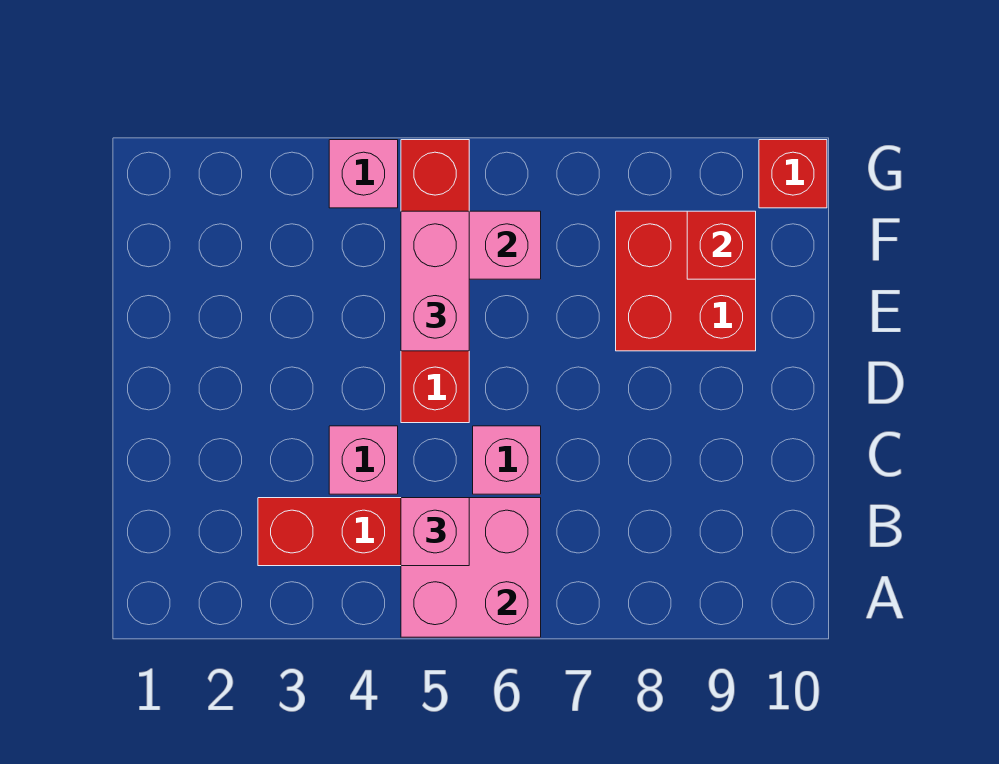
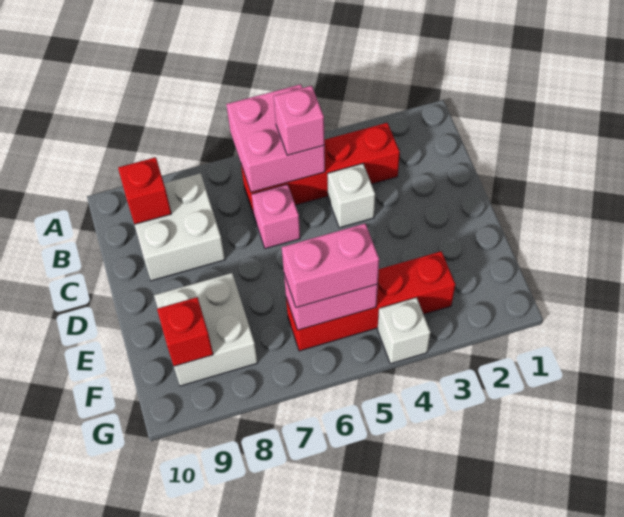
none -> white brick B8:C9 level 1
pink brick C4 level 1 -> white brick C4 level 1
red brick D5:G5 level 1 -> red brick F3:F6 level 1
pink brick E5:F5 level 3 -> pink brick F5:F6 level 3
red brick E8:F9 level 1 -> white brick E8:F9 level 1
pink brick G4 level 1 -> white brick G4 level 1
red brick G10 level 1 -> red brick B9 level 2

